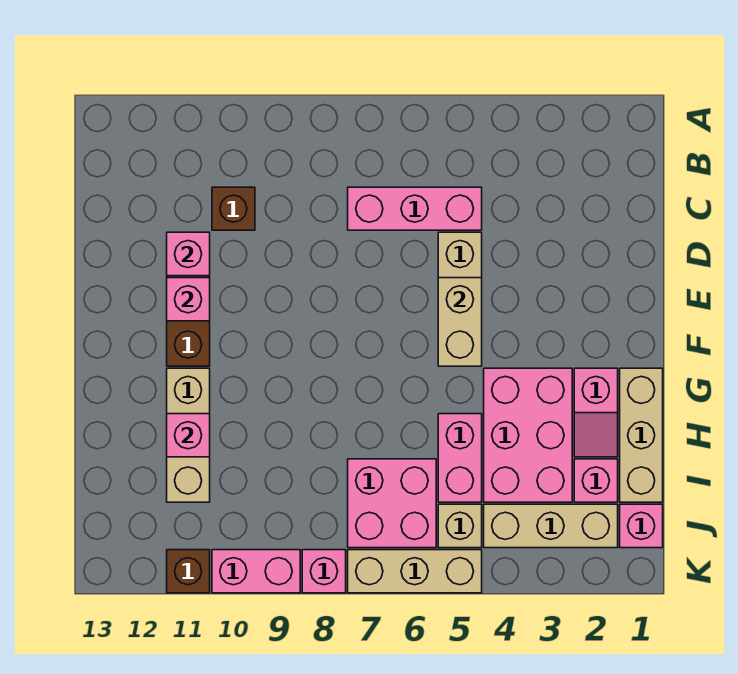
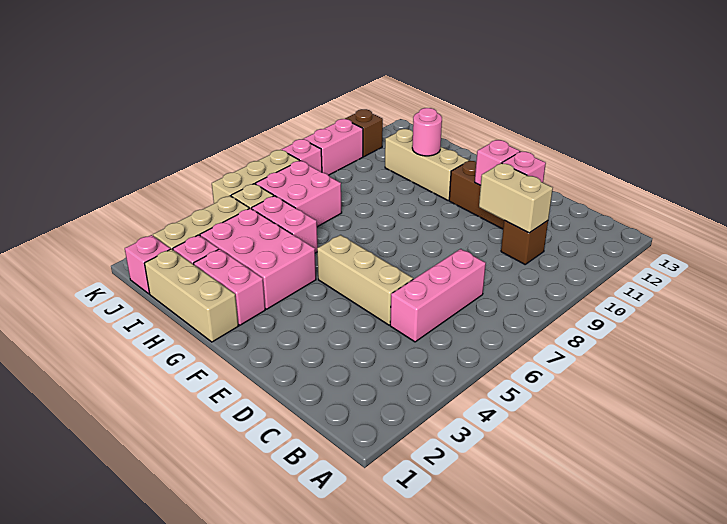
tan brick E5:F5 level 2 -> tan brick C10:D10 level 2
pink slope G2:H2 level 1 top G -> pink brick G2:H2 level 1
pink brick H11 level 2 -> pink round brick H11 level 2

